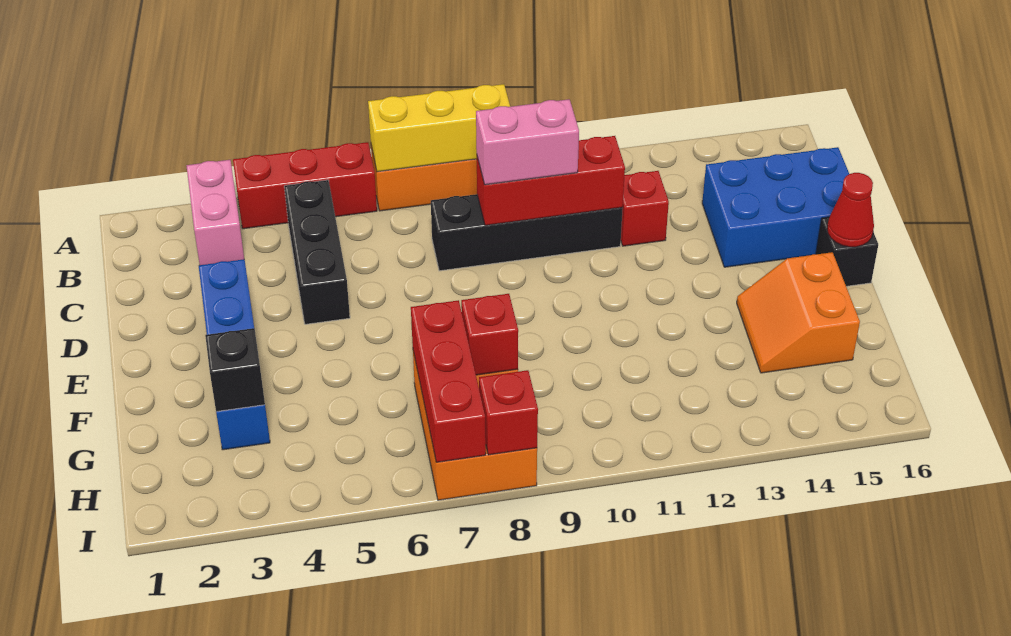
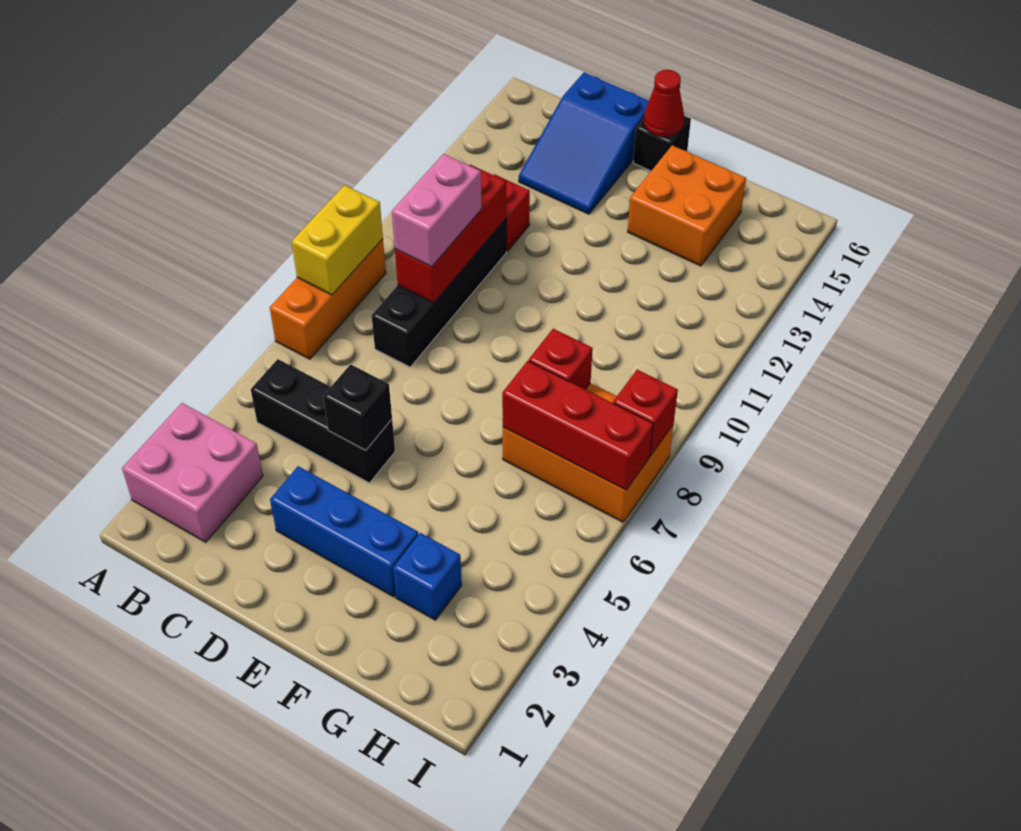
pink brick A3:B3 level 1 -> pink brick A2:B3 level 1
red brick A4:A6 level 1 -> none
yellow brick A7:A9 level 2 -> yellow brick A8:A9 level 2
blue brick C14:D16 level 1 -> blue slope C14:D16 level 1 top 16
orange slope F14:G15 level 1 top 15 -> orange brick F14:G15 level 1
black brick G3 level 2 -> black brick D5 level 2

